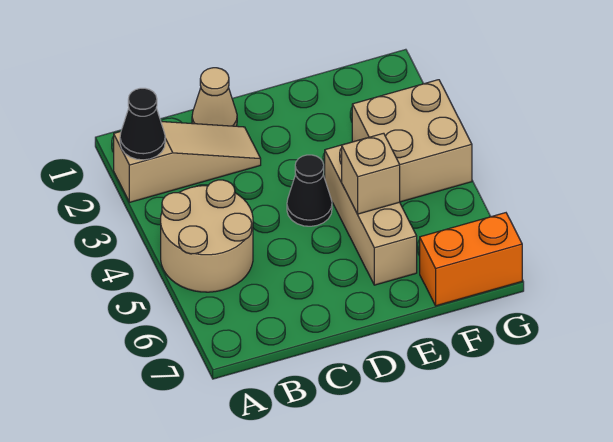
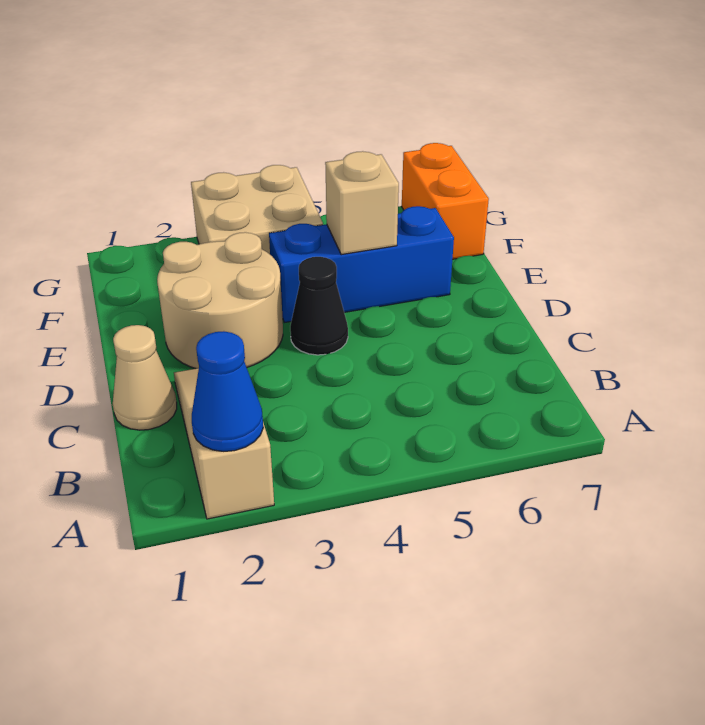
black cone A2 level 2 -> blue cone A2 level 2
tan round brick A4:B5 level 1 -> tan round brick D2:E3 level 1
tan brick E4:E6 level 1 -> blue brick E4:E6 level 1

